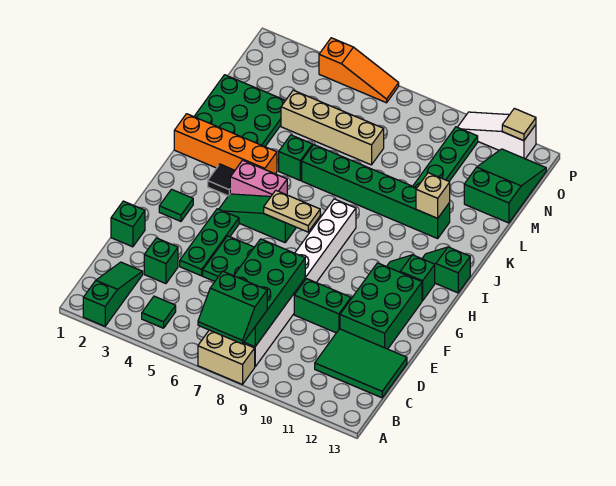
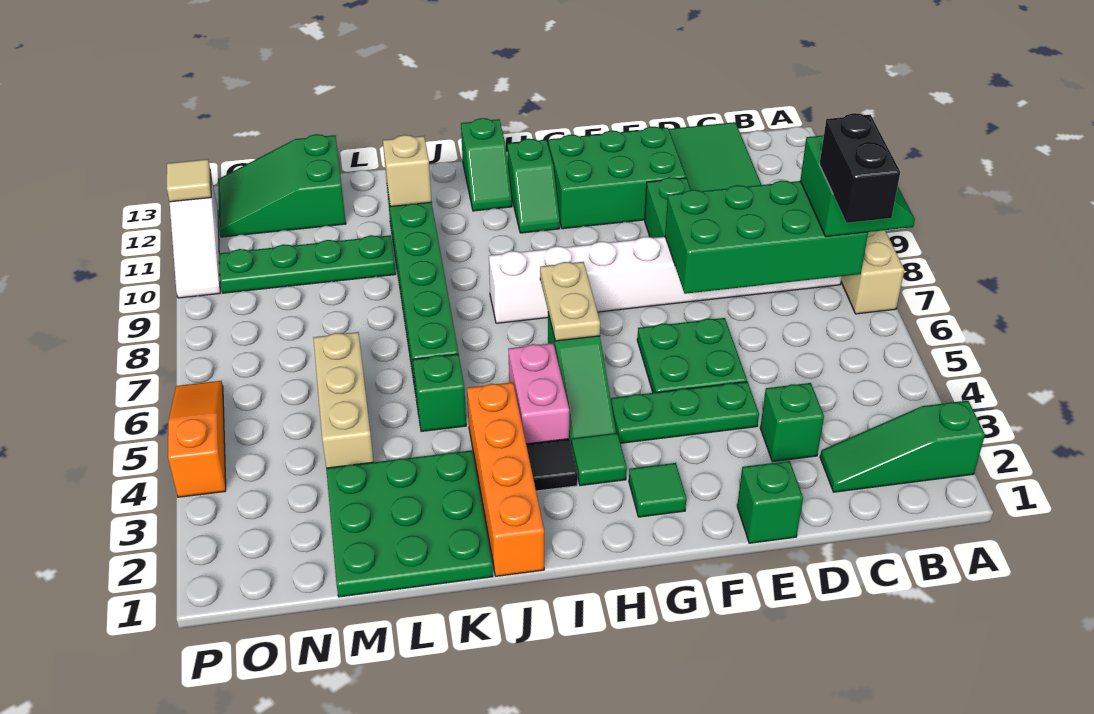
green tile B4 level 1 -> green tile H3 level 1
none -> black brick B6:B7 level 4
tan brick M4:M7 level 1 -> tan brick M4:M6 level 1

